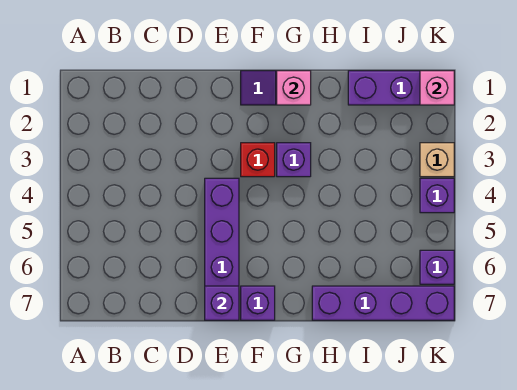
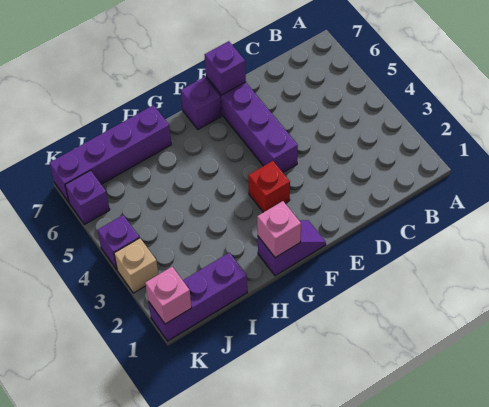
purple brick G3 level 1 -> none

